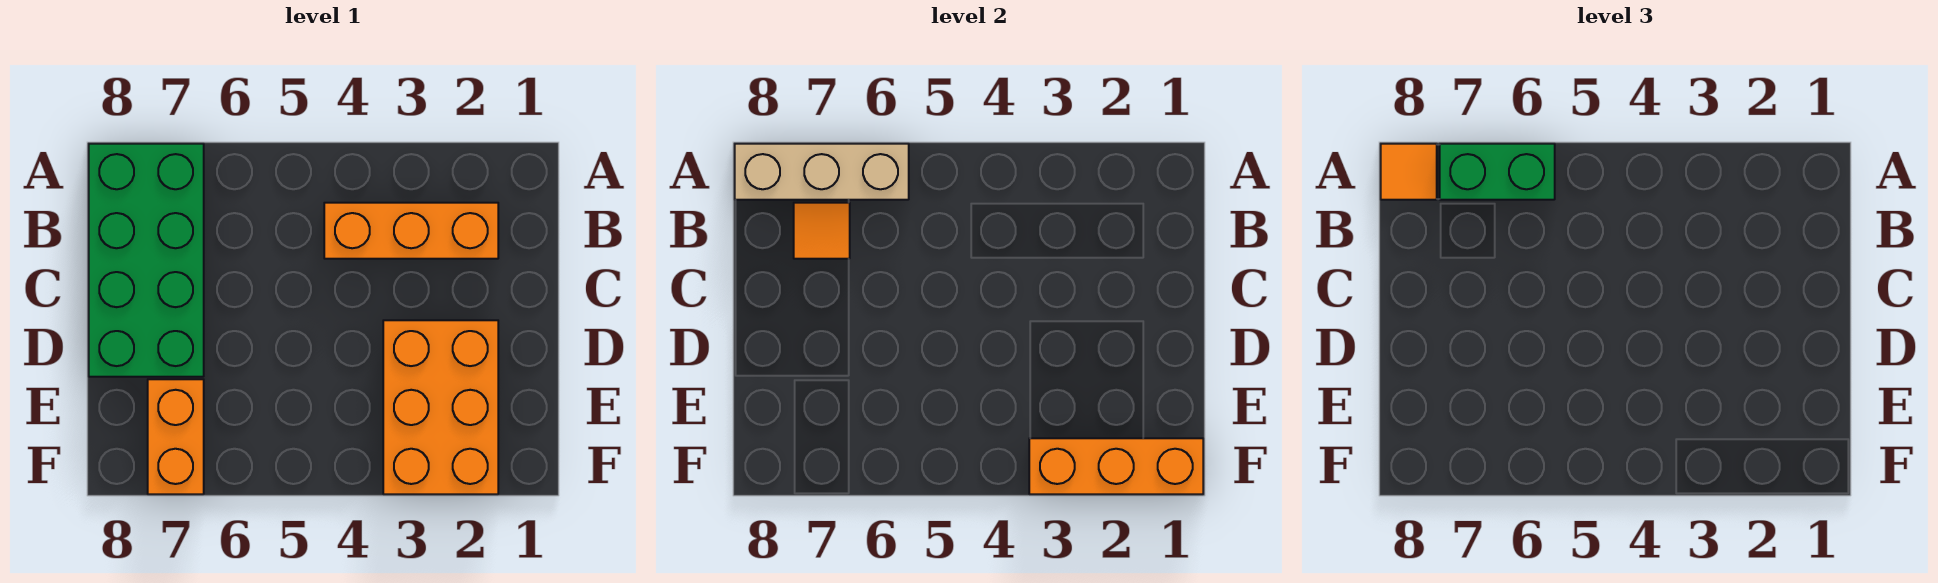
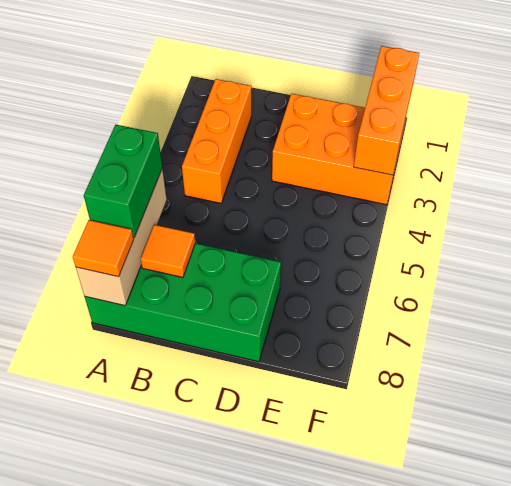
orange brick E7:F7 level 1 -> none

